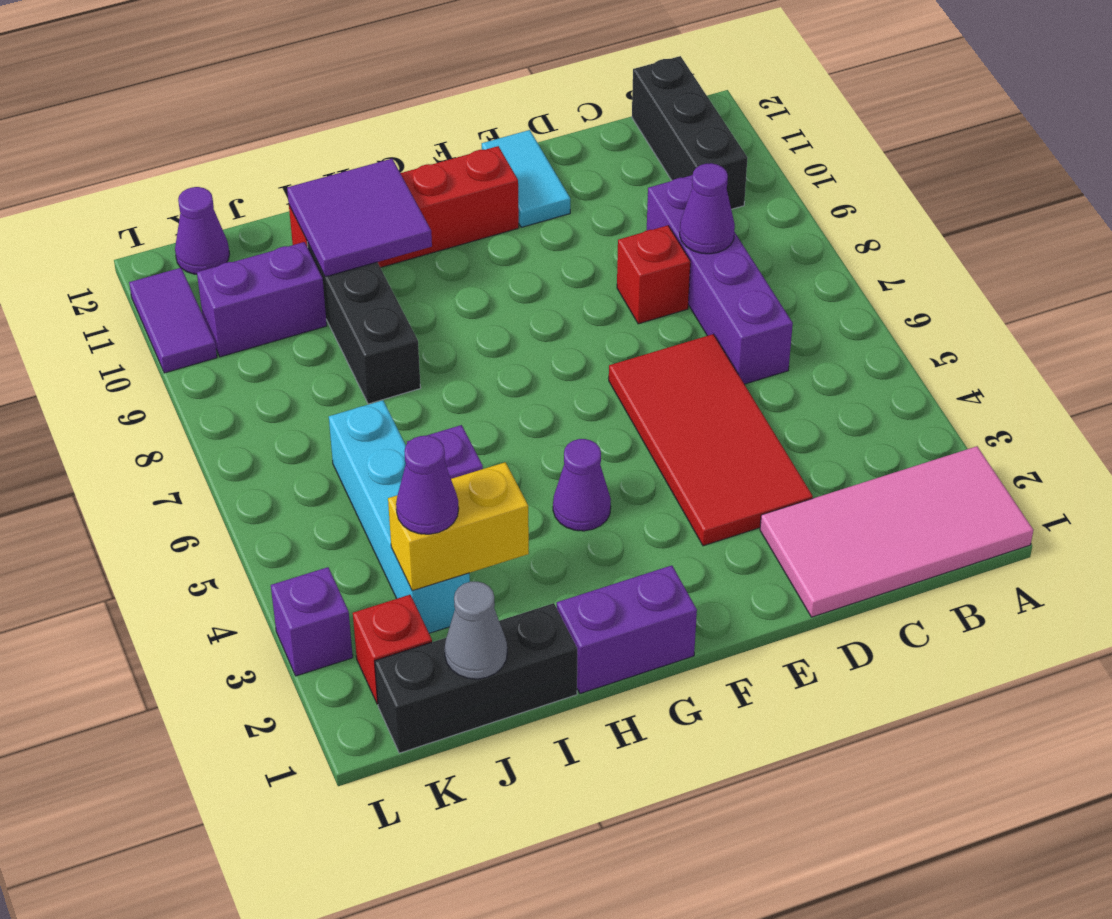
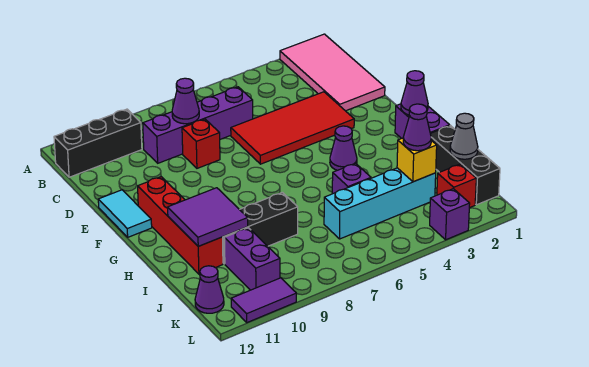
cyan tile E11:E12 level 1 -> cyan tile E12:F12 level 1
none -> purple cone G1 level 2
yellow brick I3:J3 level 2 -> yellow brick J3 level 2

